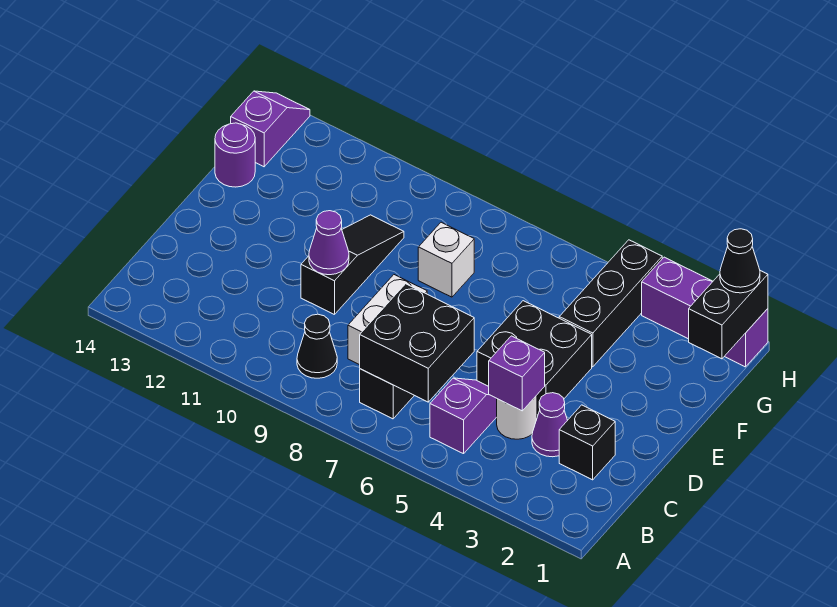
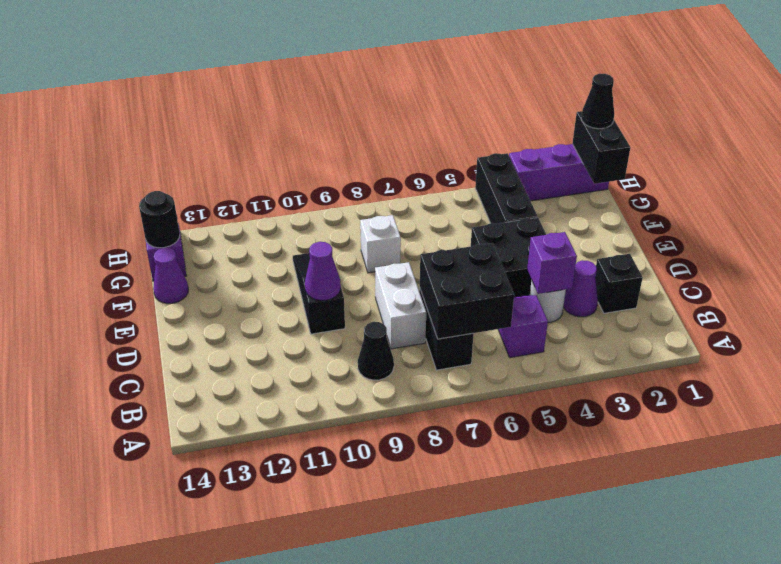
purple round brick F14 level 1 -> purple cone F14 level 1
none -> black round brick G14 level 2

